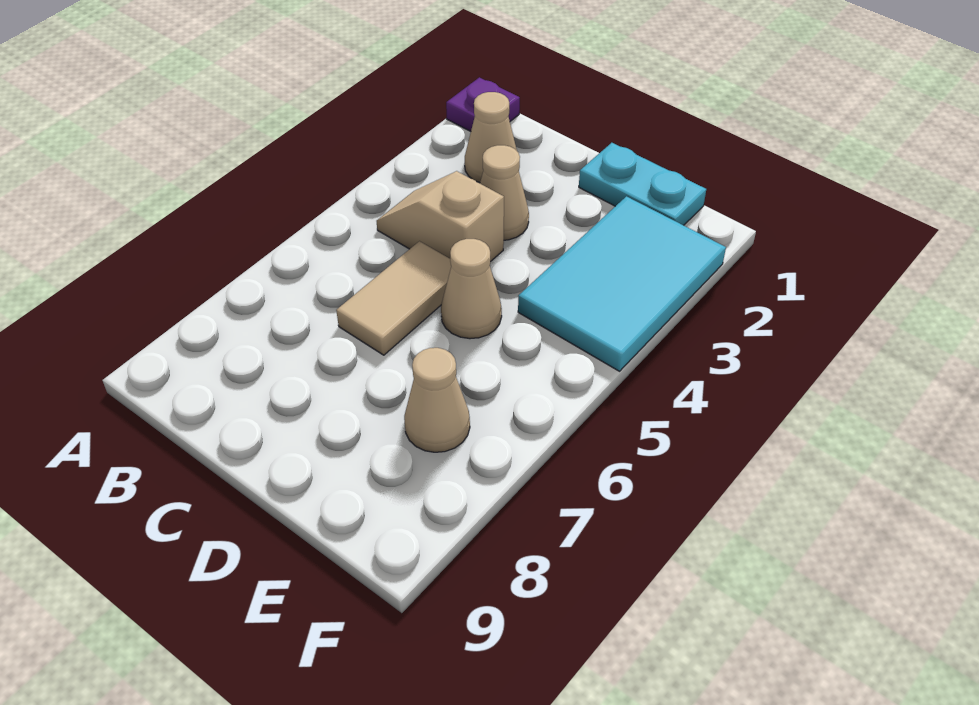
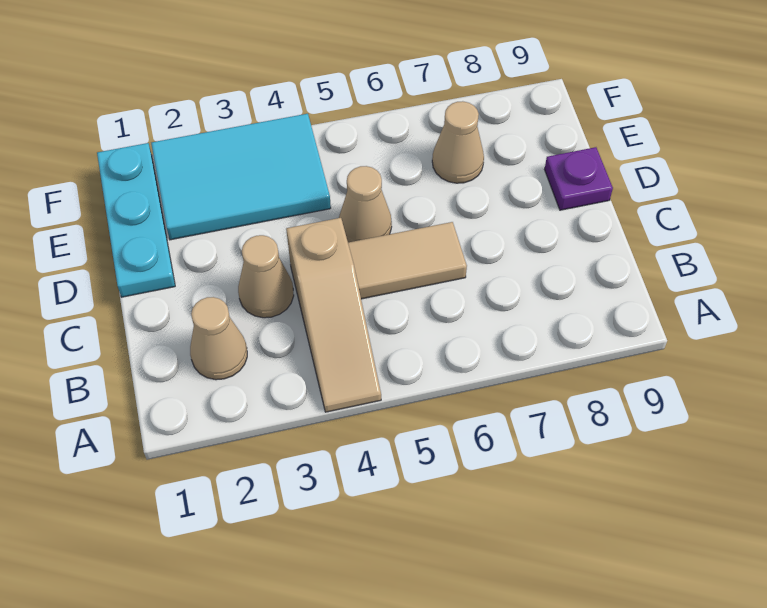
purple plate A1 level 1 -> purple plate D9 level 1
tan slope B4:C4 level 1 top C -> tan slope A4:C4 level 1 top C
cyan plate D1:E1 level 1 -> cyan plate D1:F1 level 1

